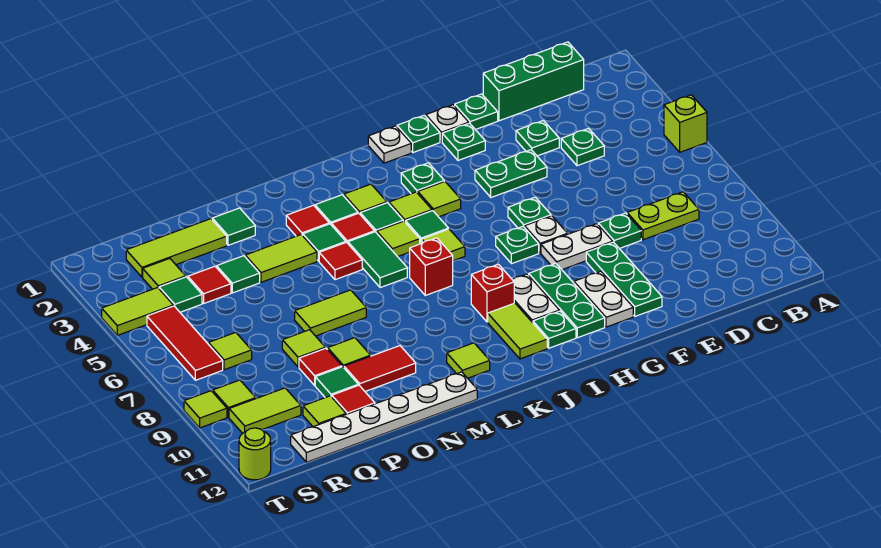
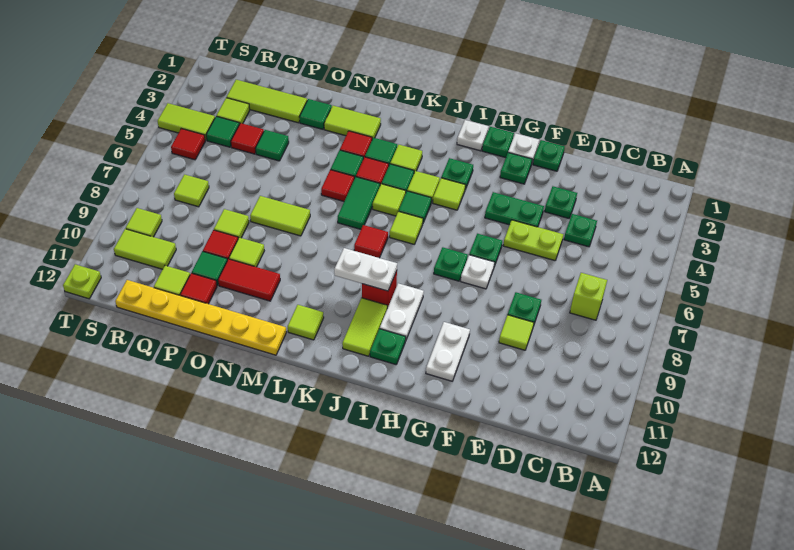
lime brick A5 level 1 -> lime brick C7 level 1
green brick C1:E1 level 1 -> none
lime plate C8:D8 level 1 -> lime plate E5:F5 level 1
white plate F8:G8 level 1 -> white plate J9:K9 level 2
green plate F9:F11 level 1 -> none
green plate H9:H11 level 1 -> none
red brick K7 level 1 -> red tile K7 level 1
white plate M12:R12 level 1 -> yellow plate M12:R12 level 1
lime tile N4:O4 level 1 -> lime tile M2:N2 level 1
red tile S5:S7 level 1 -> red tile S5 level 1
lime tile T9 level 1 -> lime tile E9 level 1
lime round brick T12 level 1 -> lime plate T12 level 1

